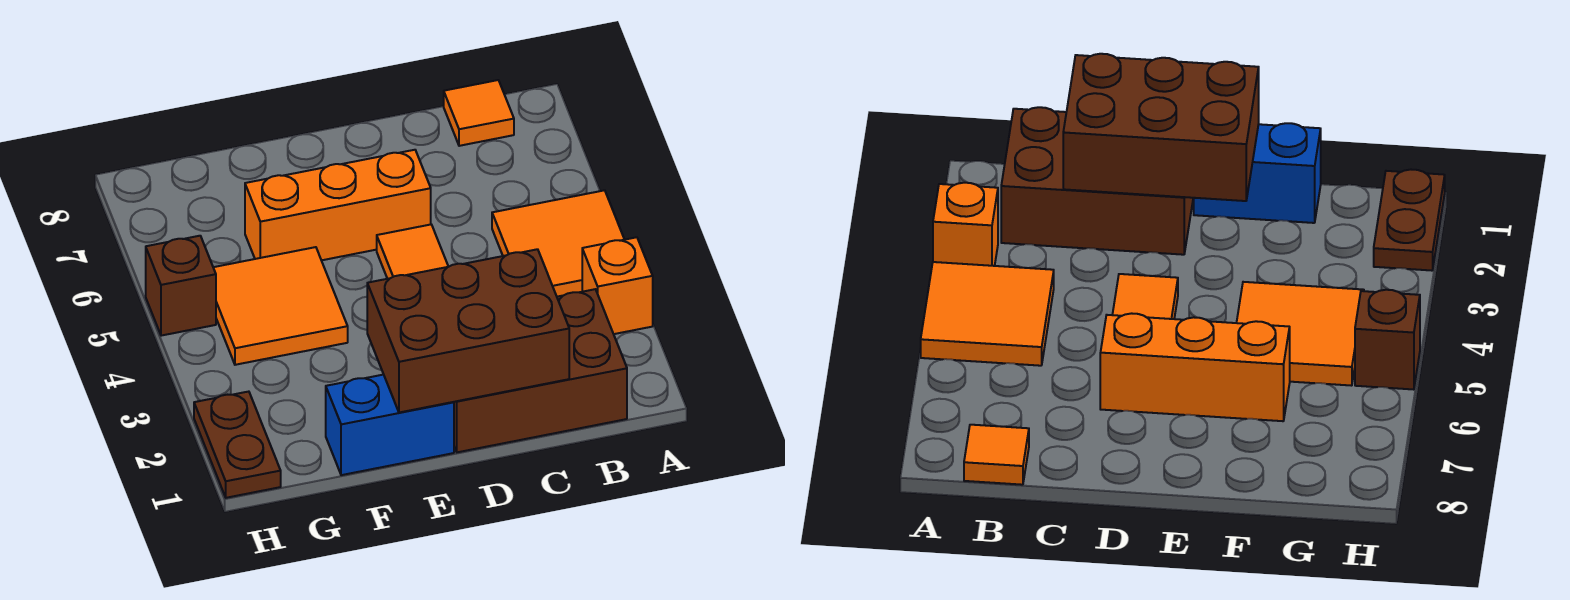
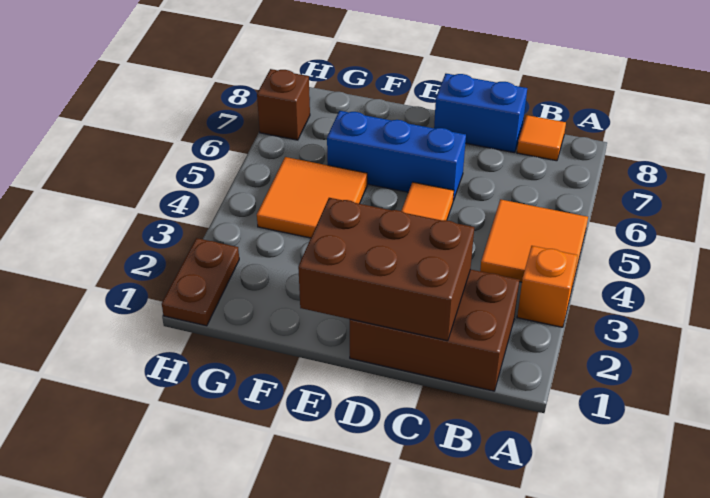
orange brick D6:F6 level 1 -> blue brick D6:F6 level 1
blue brick E1:F1 level 1 -> blue brick C8:D8 level 1
brown brick H5 level 1 -> brown brick H7 level 1

